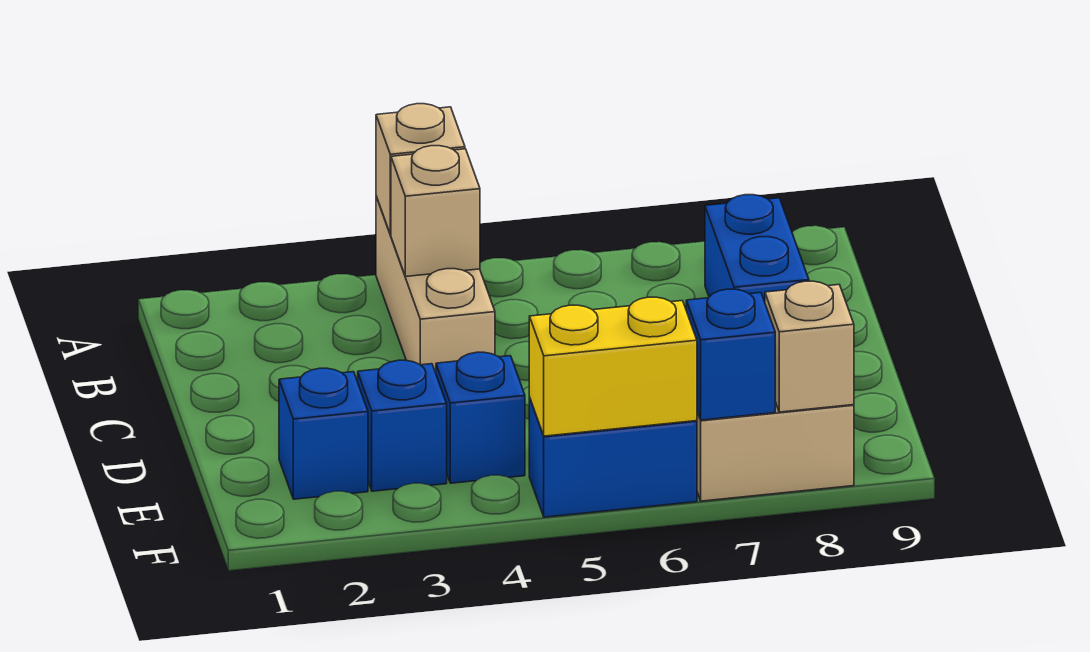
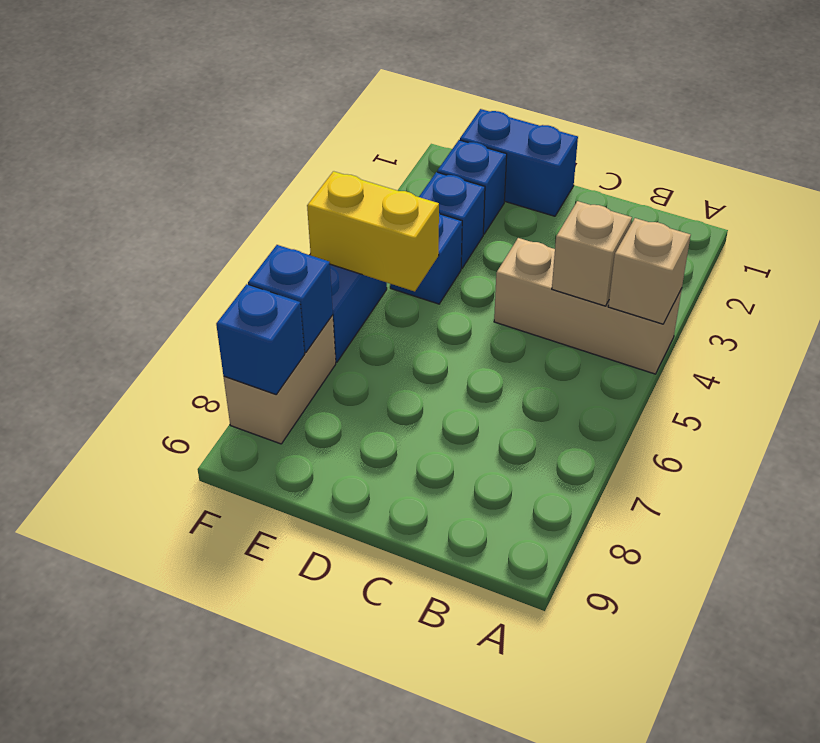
blue brick B8:C8 level 1 -> blue brick D1:E1 level 1
yellow brick F5:F6 level 2 -> yellow brick E5:F5 level 2
tan brick F8 level 2 -> blue brick F8 level 2

